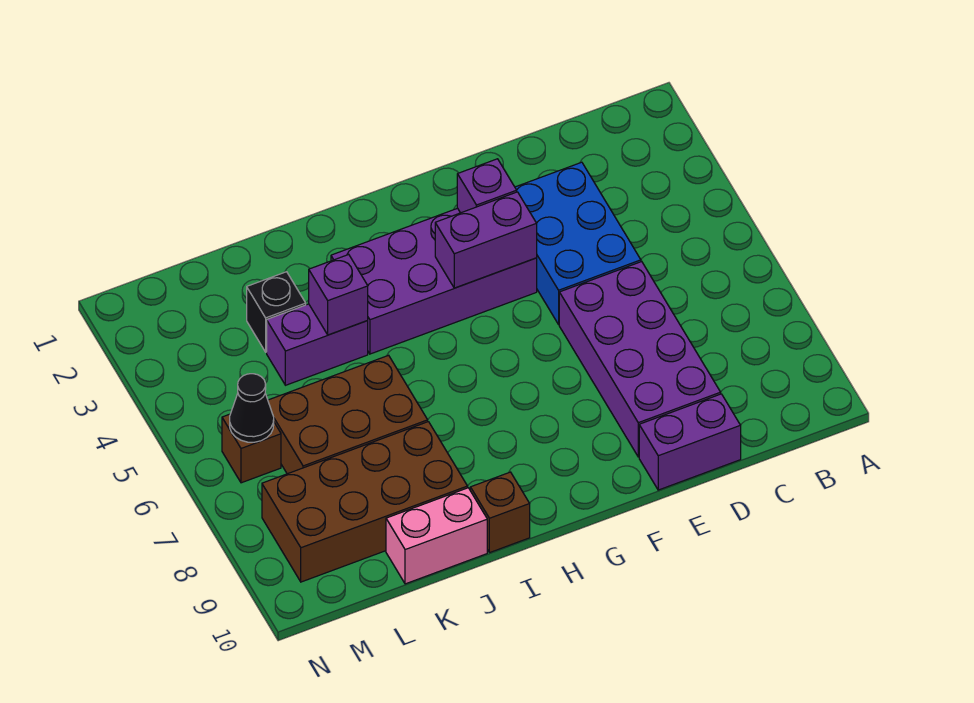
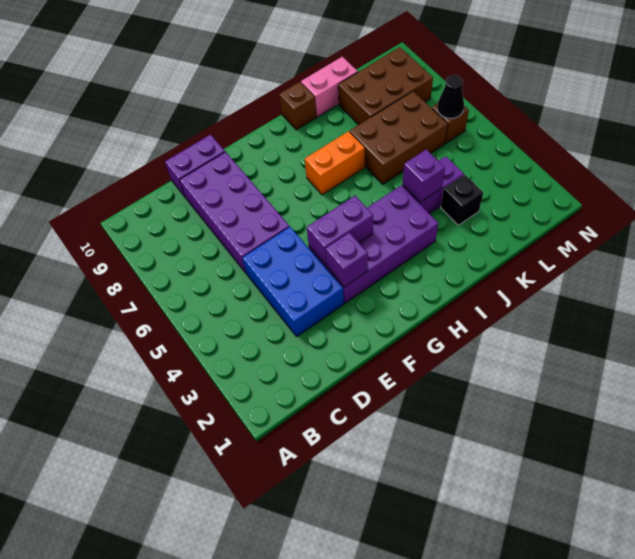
none -> orange brick H7:I7 level 1
brown brick J8:M9 level 1 -> brown brick K8:M9 level 1

